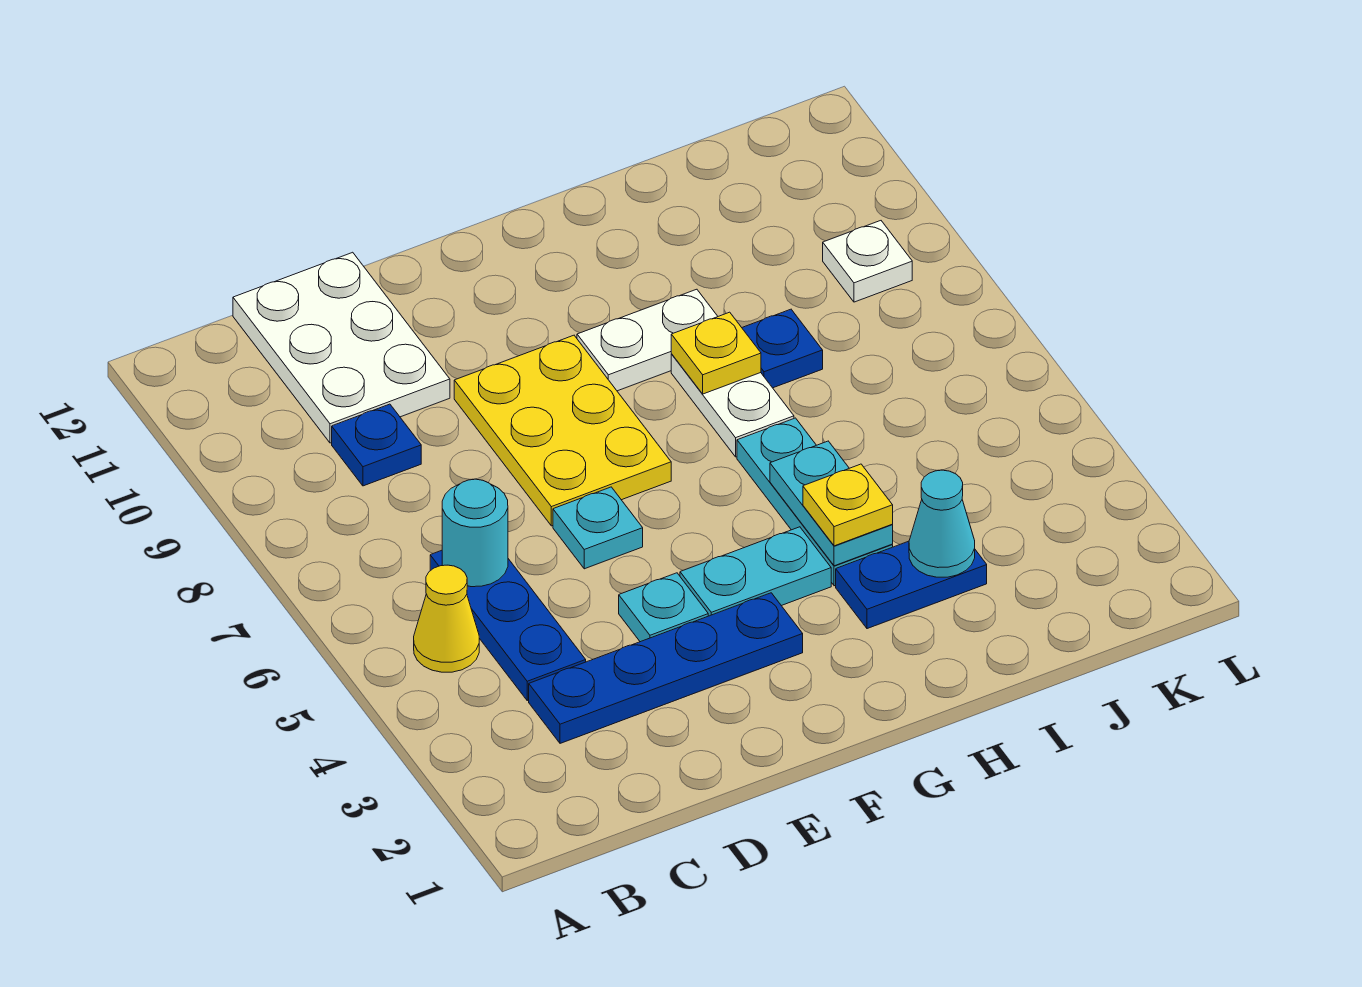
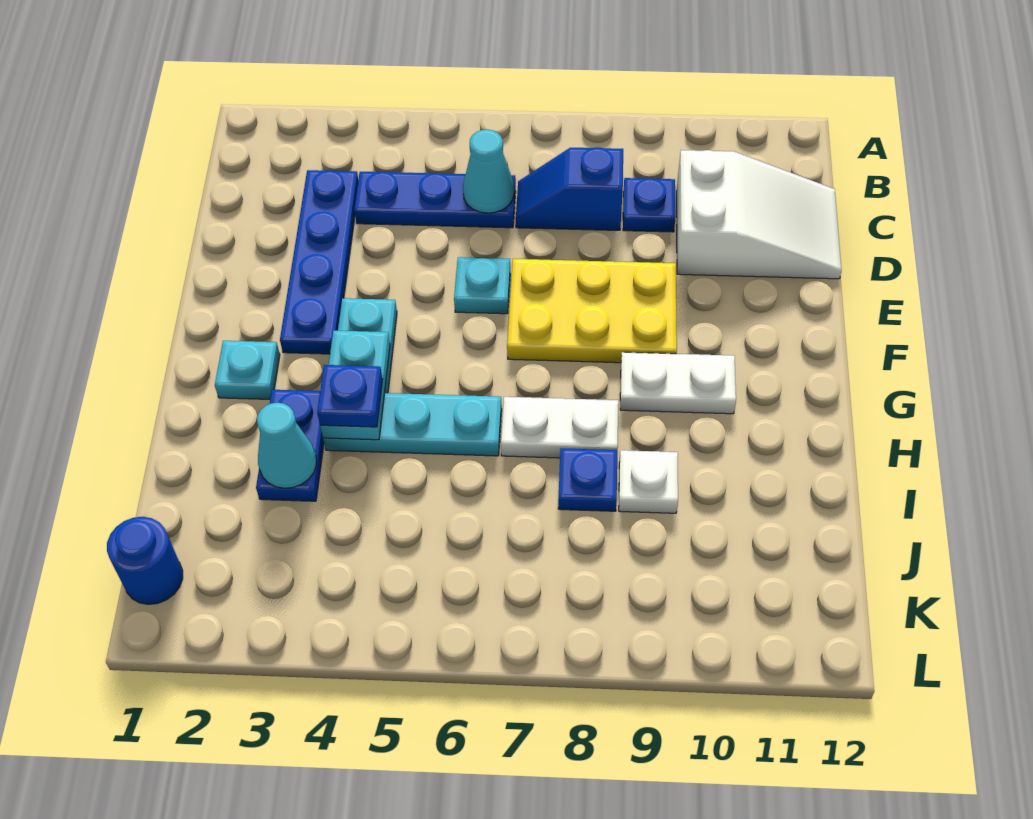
yellow cone B5 level 1 -> none
cyan round brick C6 level 2 -> cyan cone C6 level 2
none -> blue slope C7:C8 level 1 top 8
white plate C10:D12 level 1 -> white slope C10:D12 level 1 top 10
cyan plate E4 level 1 -> cyan plate G2 level 1
white plate G9:H9 level 1 -> white plate G9:G10 level 1
cyan plate H4:H5 level 2 -> cyan plate G4:H4 level 2
yellow plate H4 level 3 -> blue plate H4 level 3
yellow plate H8 level 2 -> none
none -> blue round brick K1 level 1
white plate K9 level 1 -> white plate I9 level 1

